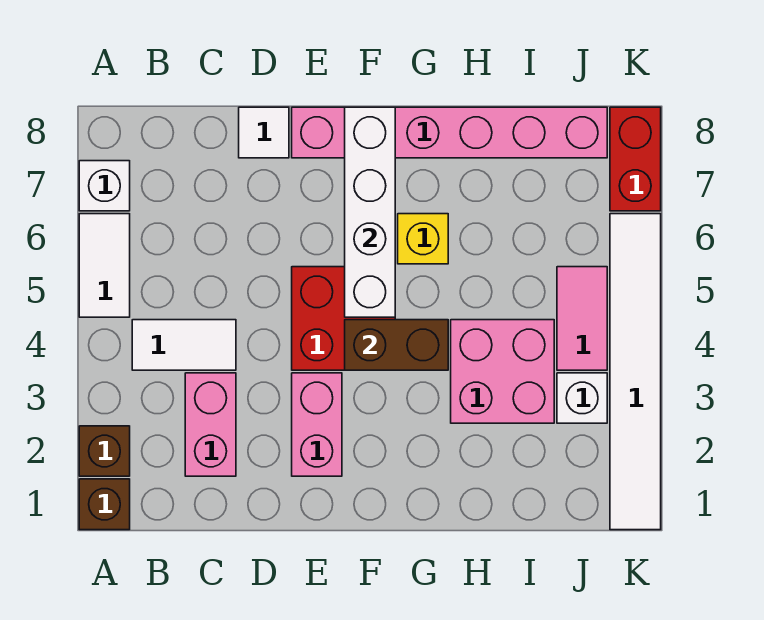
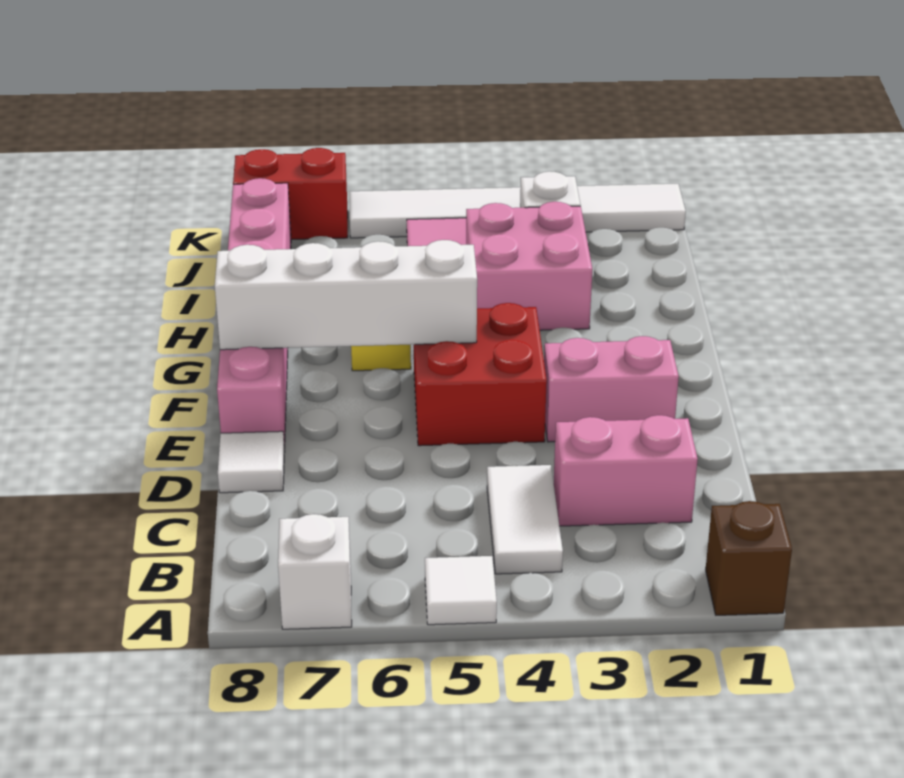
brown brick A2 level 1 -> none
white tile A5:A6 level 1 -> white tile A5 level 1
brown brick F4:G4 level 2 -> none

